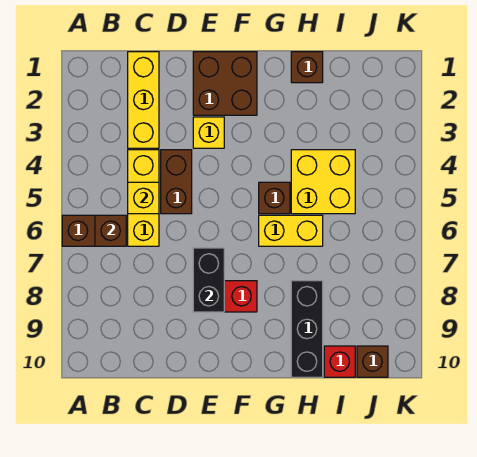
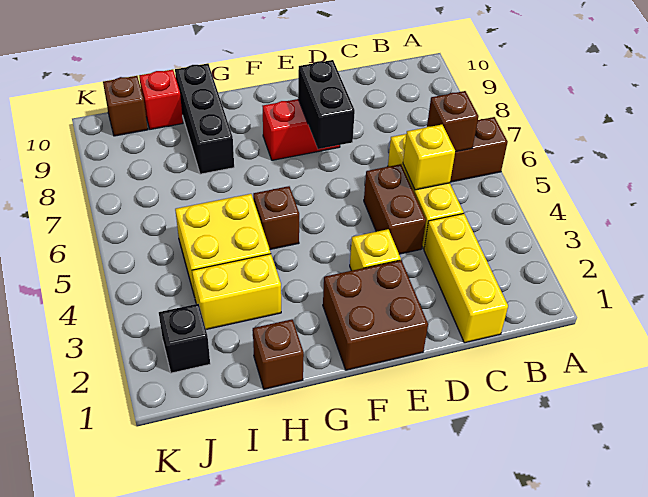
yellow brick G6:H6 level 1 -> yellow brick H3:I3 level 1
none -> black brick J2 level 1

